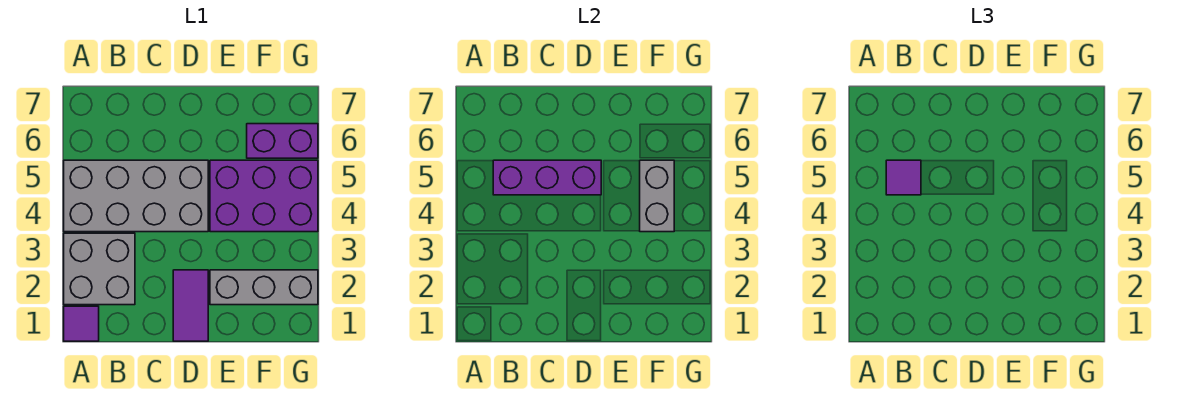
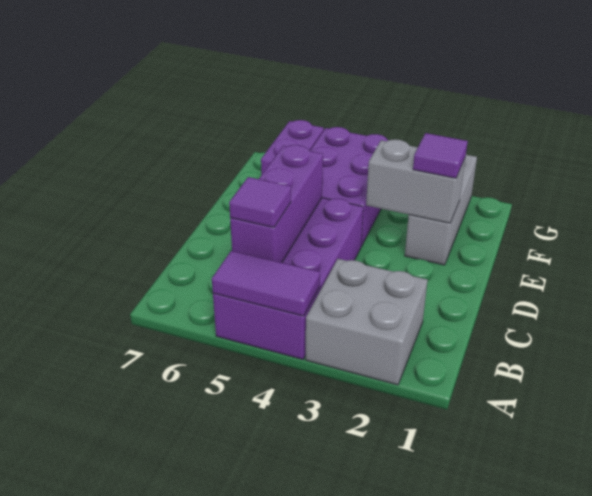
purple tile A1 level 1 -> purple tile E2 level 3
grey brick A4:D5 level 1 -> purple brick A4:D5 level 1
purple tile D1:D2 level 1 -> purple tile A4:A5 level 2
grey brick F4:F5 level 2 -> grey brick E2:E3 level 2

